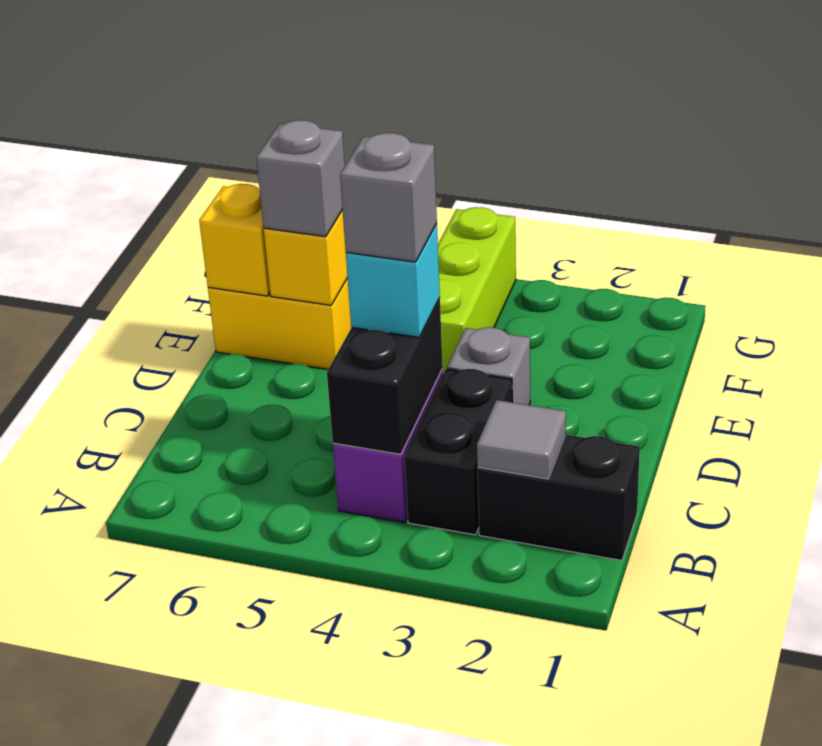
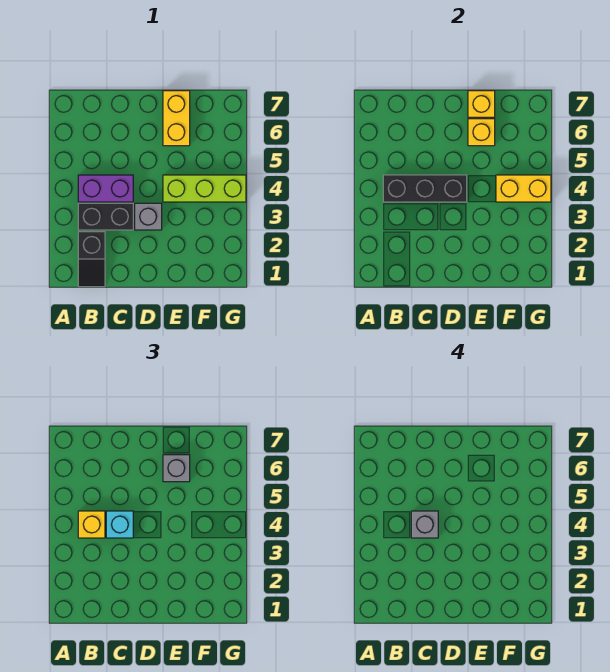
black brick B1:B2 level 1 -> black slope B1:B2 level 1 top 2
grey tile B2 level 2 -> none
black brick B4:C4 level 2 -> black brick B4:D4 level 2
none -> yellow brick B4 level 3
none -> yellow brick F4:G4 level 2

